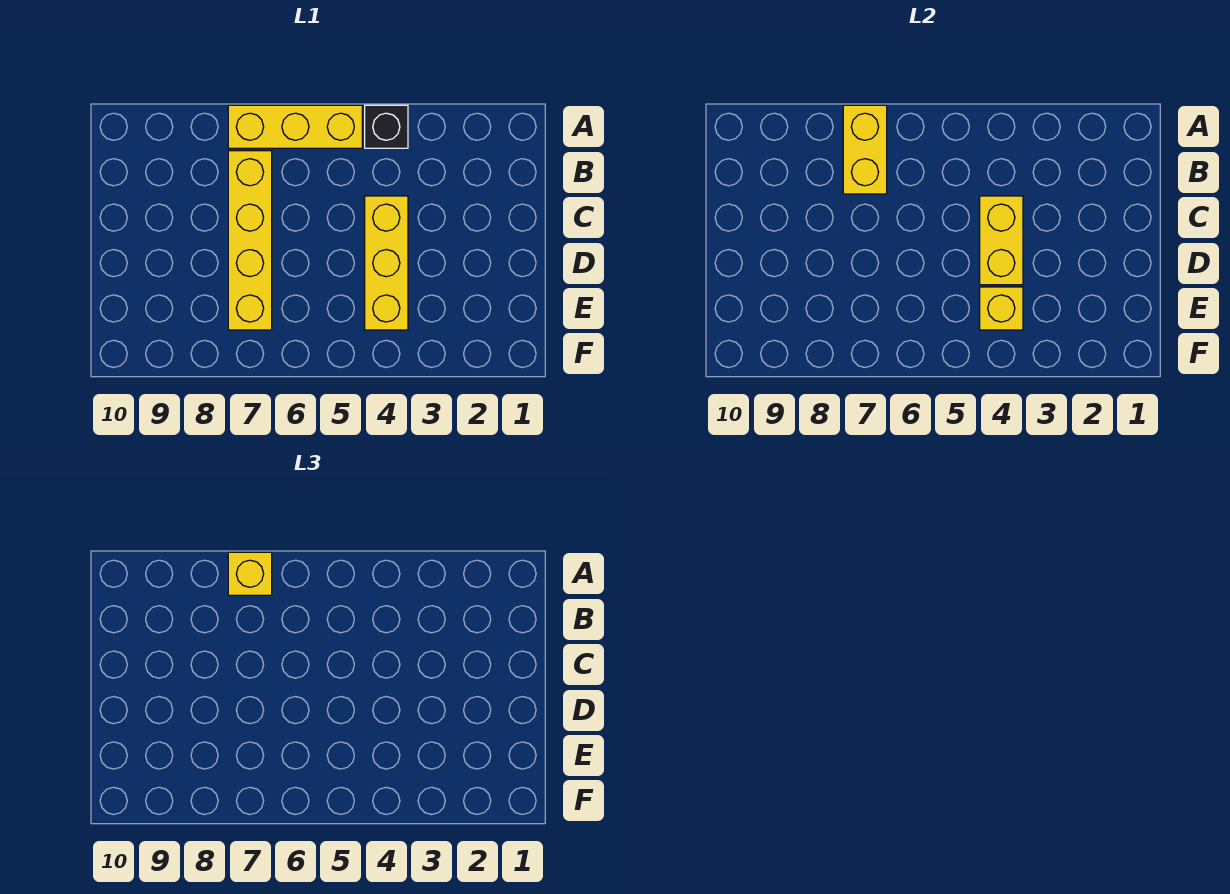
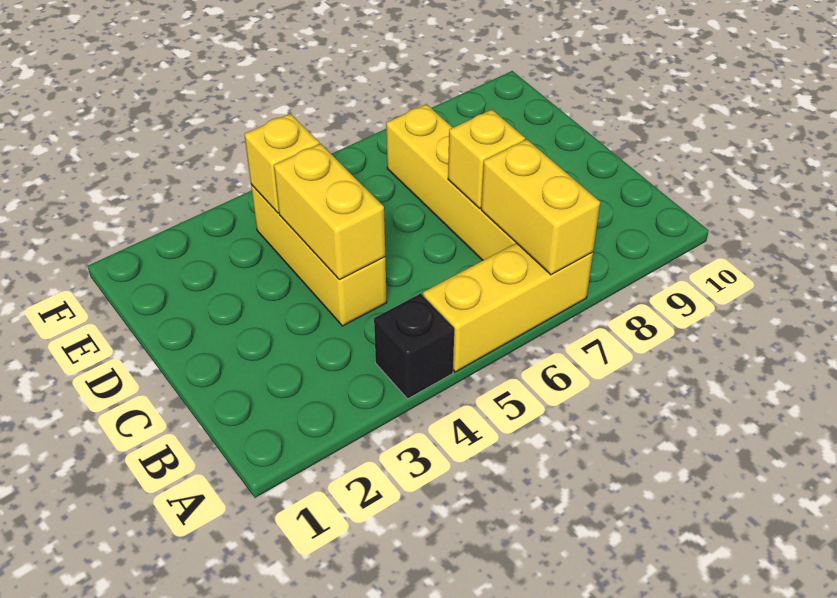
yellow brick A7 level 3 -> yellow brick C7 level 2

